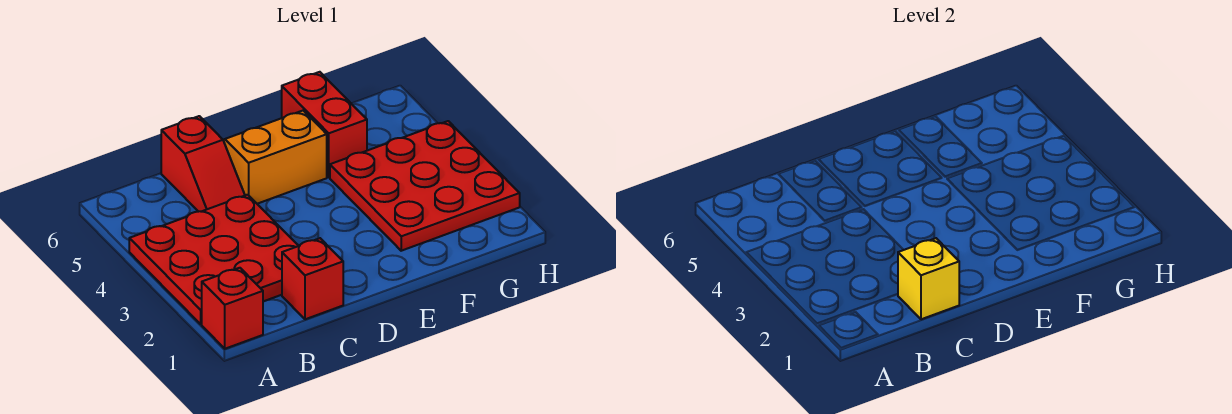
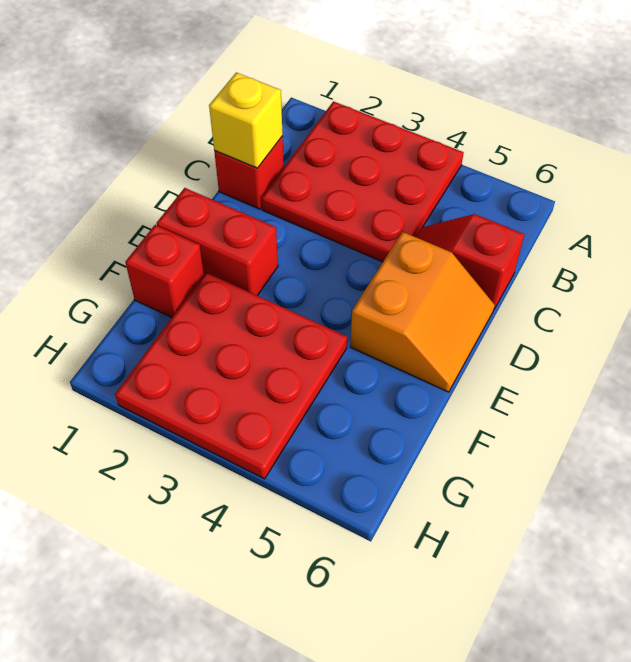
red brick A1 level 1 -> red brick F1 level 1
red brick F5:F6 level 1 -> red brick E1:E2 level 1

